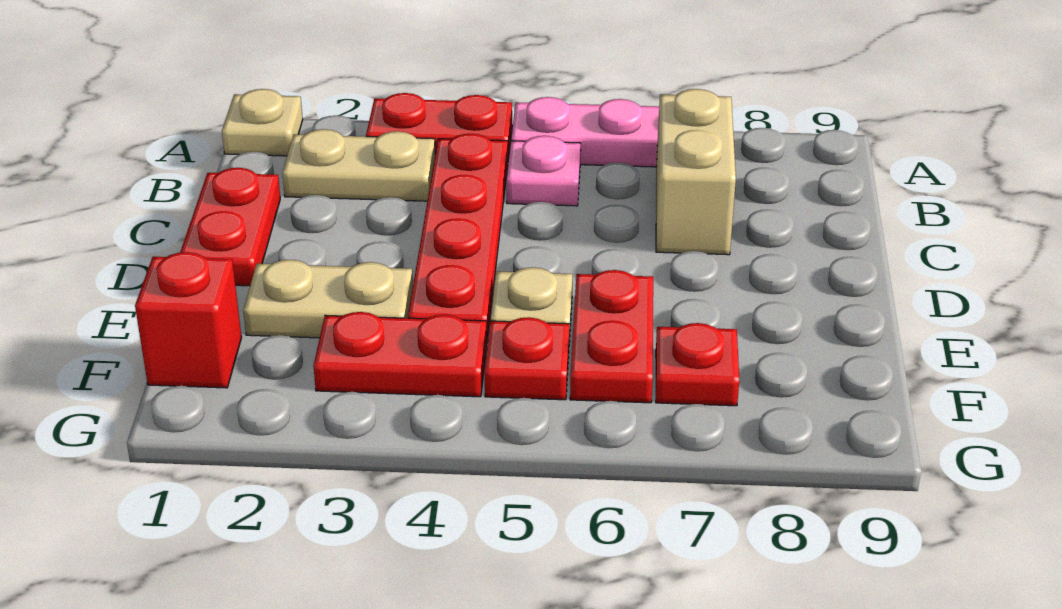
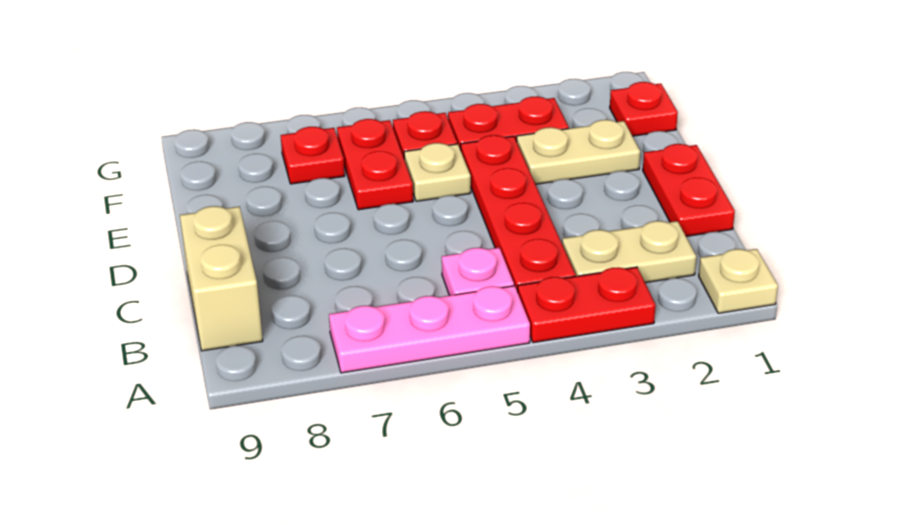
tan brick B7:C7 level 1 -> tan brick B9:C9 level 1
red brick F1 level 1 -> red plate F1 level 1

